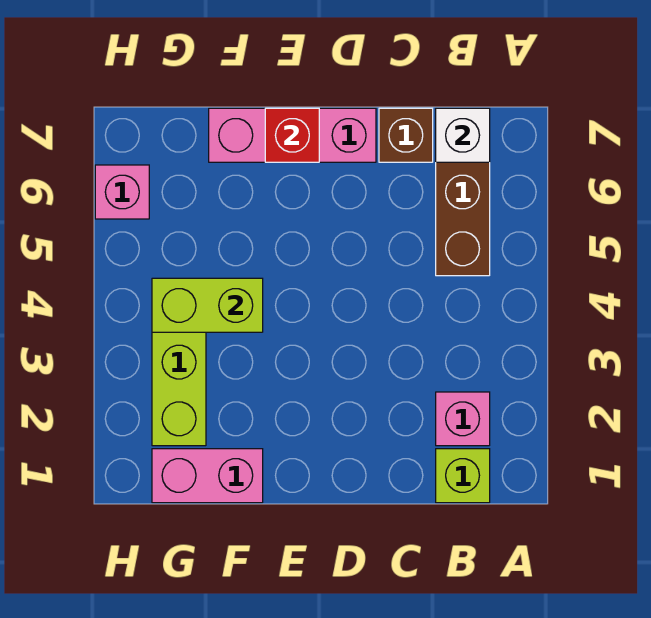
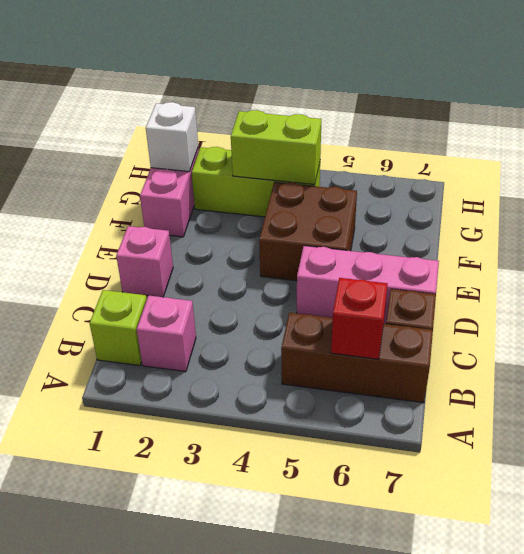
white brick B7 level 2 -> white brick G1 level 2
pink brick D7:F7 level 1 -> pink brick D5:D7 level 1
none -> brown brick E4:F5 level 1
red brick E7 level 2 -> red brick B6 level 2
lime brick F4:G4 level 2 -> lime brick G3:G4 level 2
pink brick H6 level 1 -> pink brick D1 level 1

